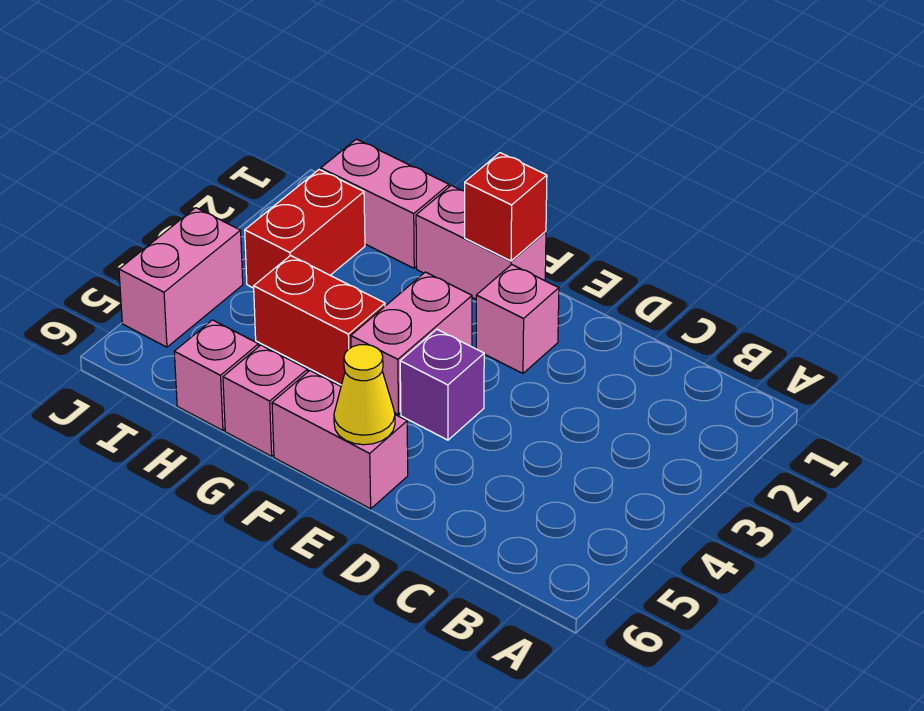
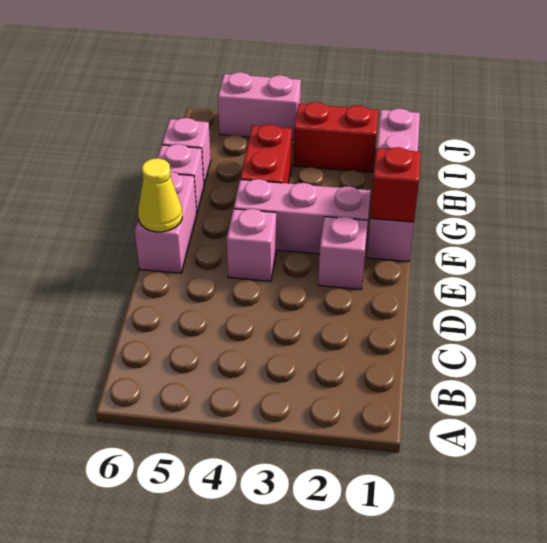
purple brick E4 level 1 -> pink brick E4 level 1
pink brick F3:F4 level 1 -> pink brick F2:F4 level 1

